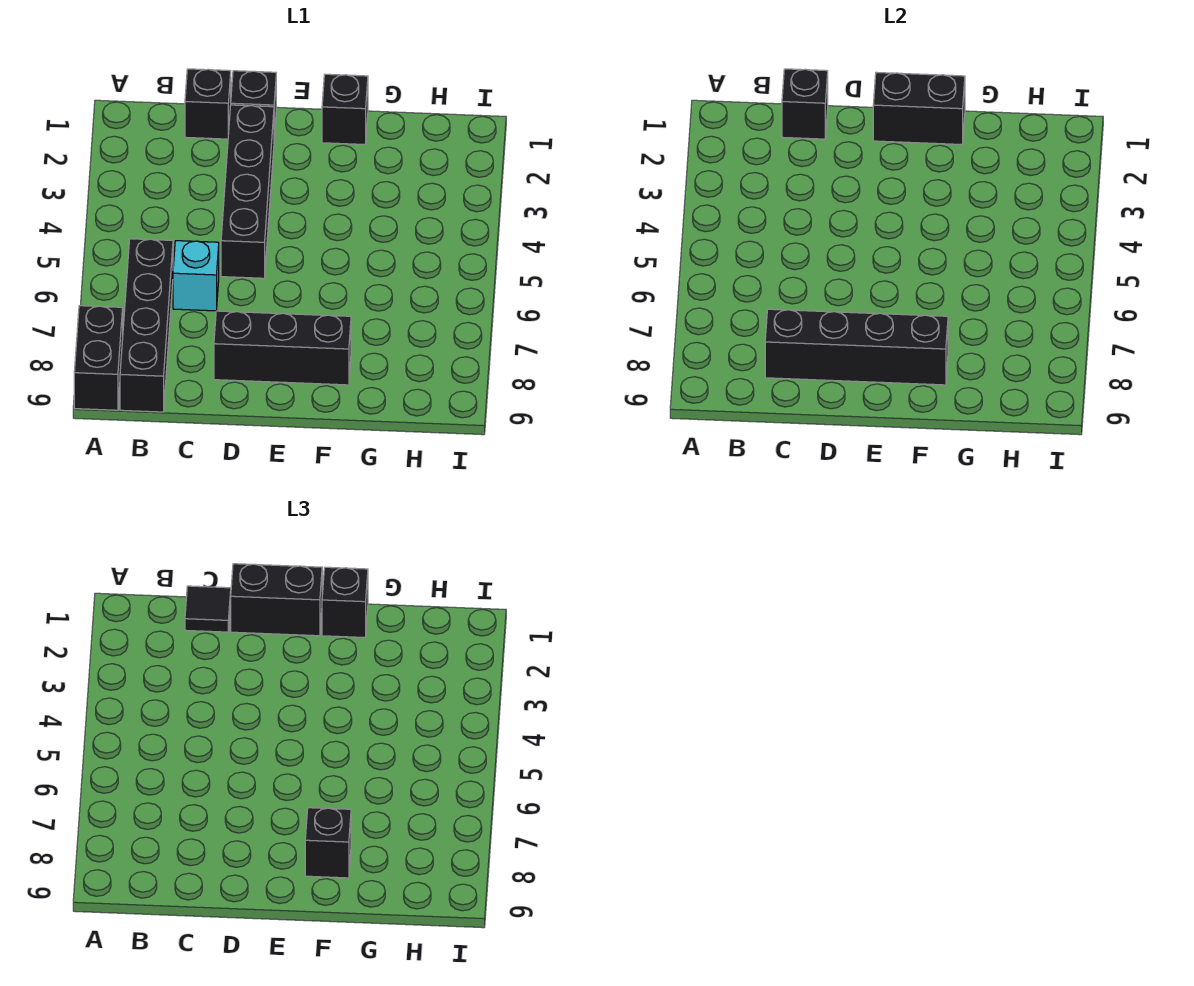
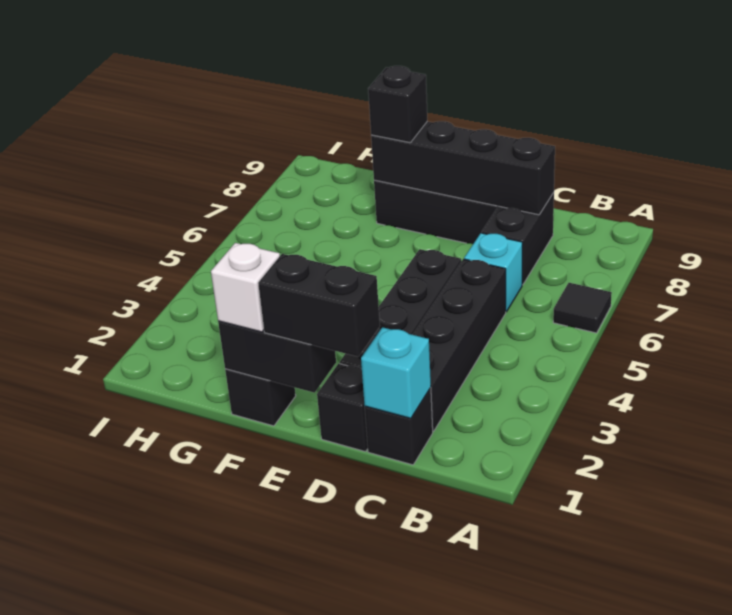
black brick A8:A9 level 1 -> black brick C7:C8 level 1
black brick B6:B9 level 1 -> black brick C2:C5 level 1
black brick C1 level 2 -> cyan brick C1 level 2
black tile C1 level 3 -> black tile A6 level 1
black brick F1 level 3 -> white brick F1 level 3

